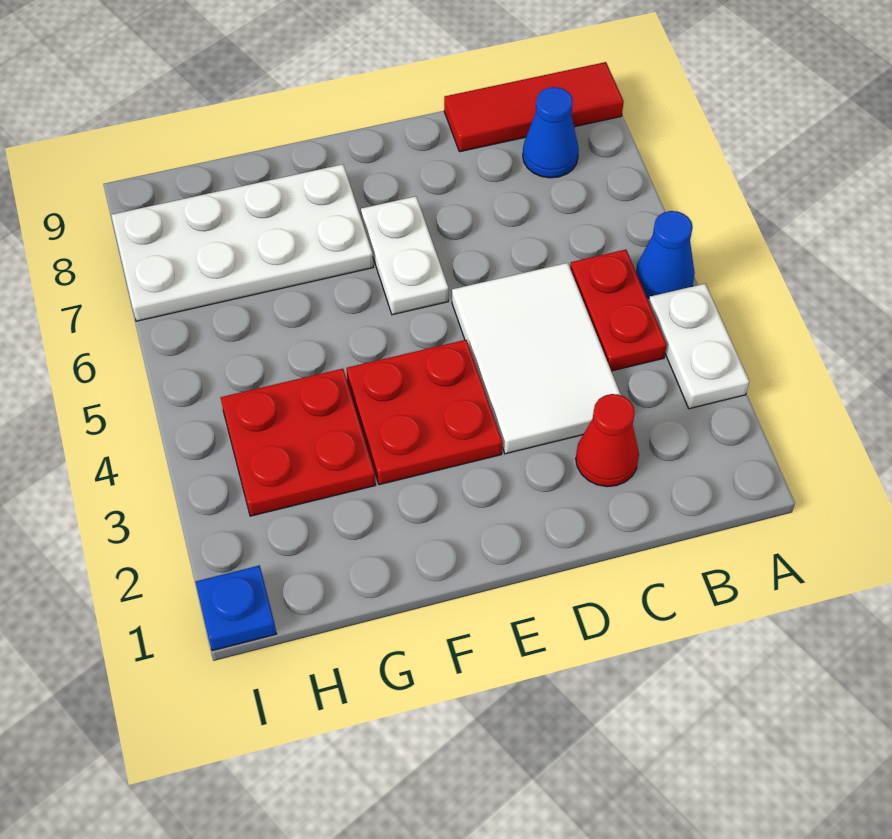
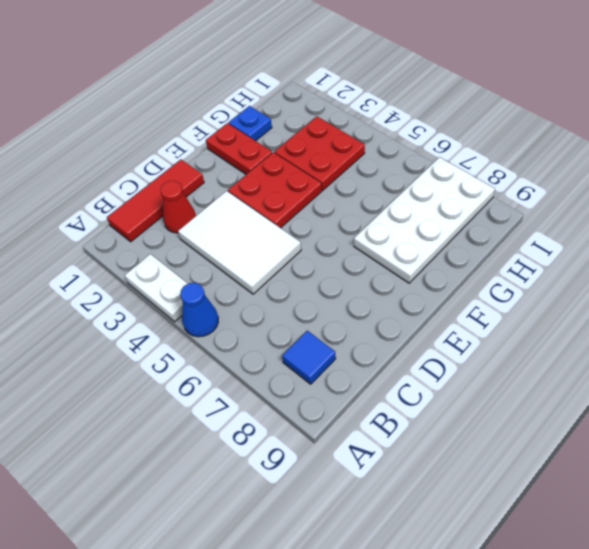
red tile A9:C9 level 1 -> red tile B1:D1 level 1
red plate B4:B5 level 1 -> red plate F1:F2 level 1
blue cone B8 level 1 -> blue tile B8 level 1
white plate E6:E7 level 1 -> none
blue plate I1 level 1 -> blue plate G1 level 1

